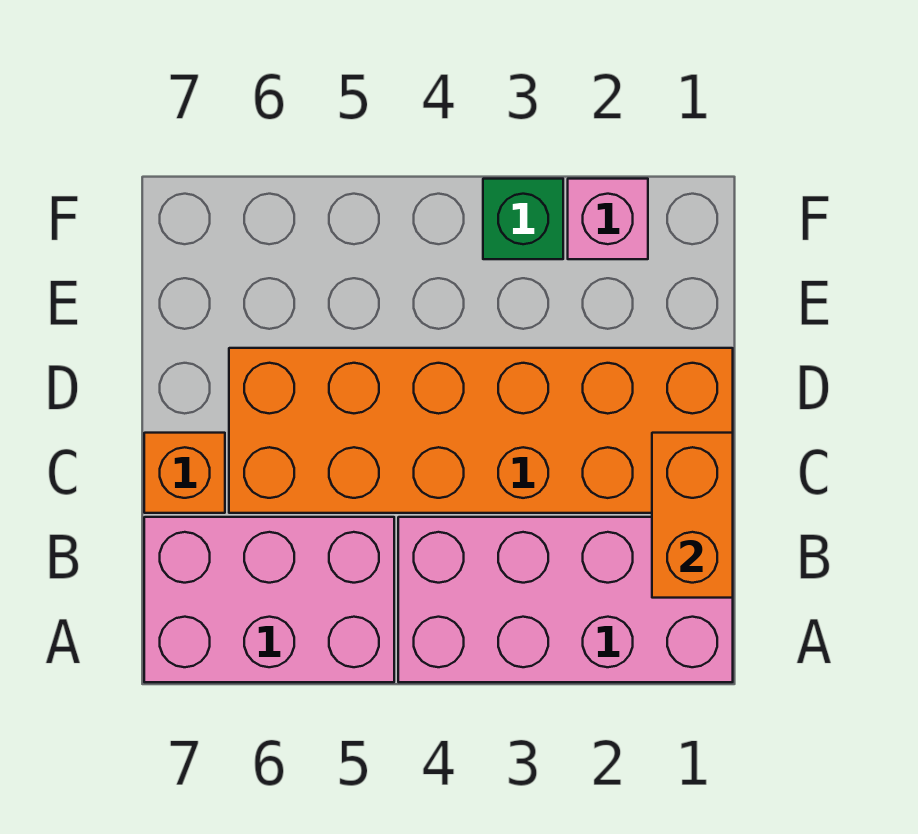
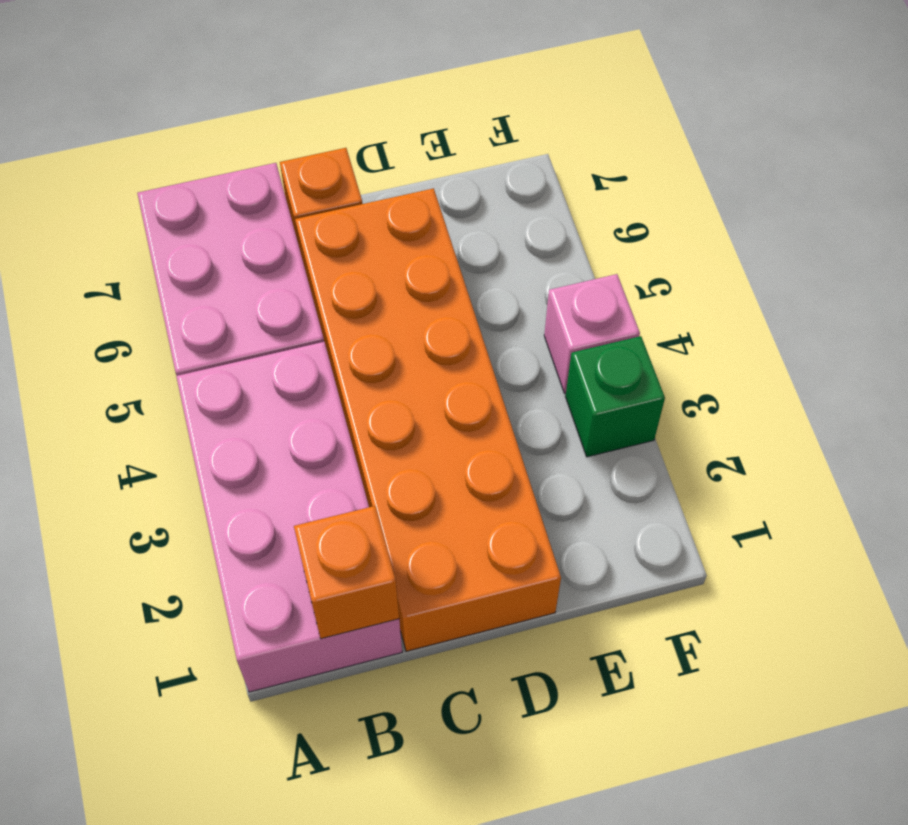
orange brick B1:C1 level 2 -> orange brick B1 level 2
pink brick F2 level 1 -> pink brick F4 level 1

